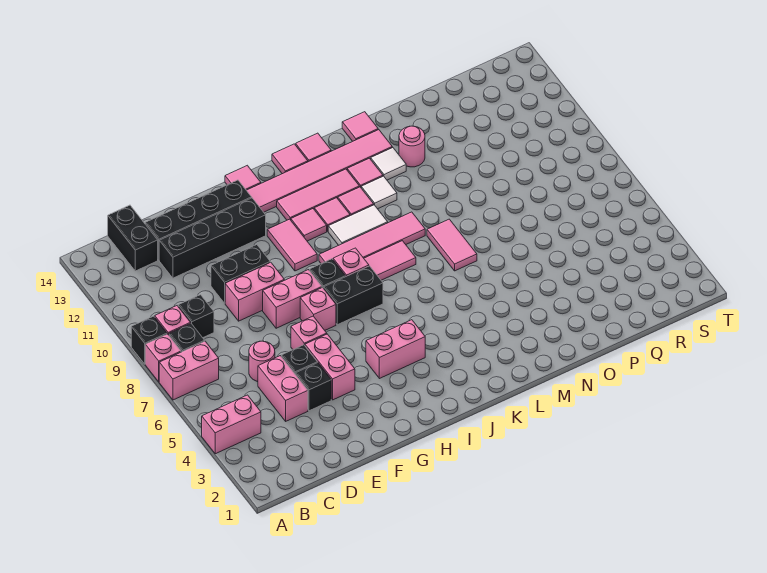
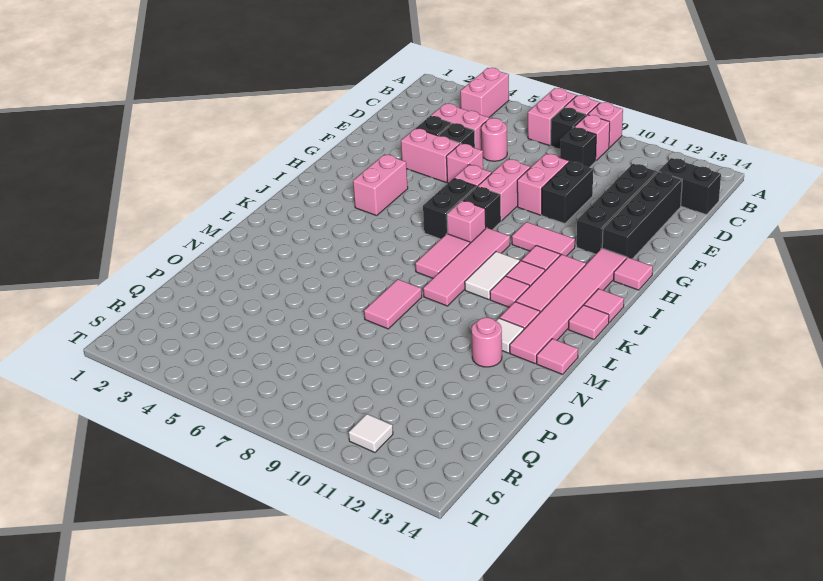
black brick A9 level 1 -> pink brick A9 level 1
white tile L11 level 1 -> white tile S11 level 1
pink tile M7:M8 level 1 -> pink tile M8:N8 level 1

